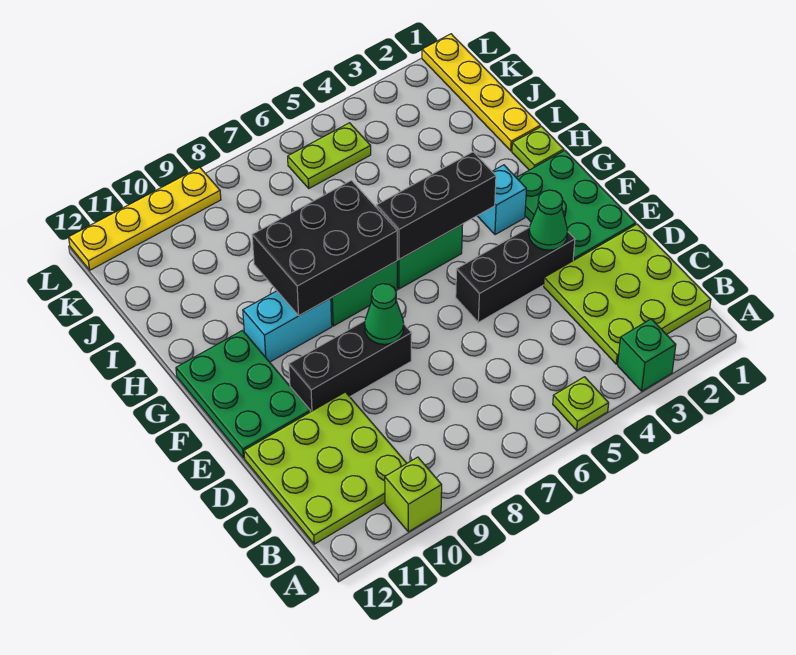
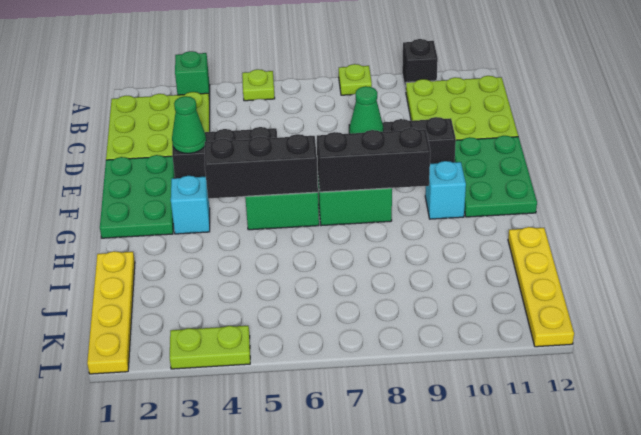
lime brick A10 level 1 -> black brick A10 level 1
black brick G7:H9 level 2 -> black brick G7:G9 level 2
cyan brick G9:G10 level 1 -> cyan brick G10 level 1
lime plate H1 level 1 -> lime plate A8 level 1
lime plate K5:K6 level 1 -> lime plate L3:L4 level 1
yellow plate L9:L12 level 1 -> yellow plate I12:L12 level 1

